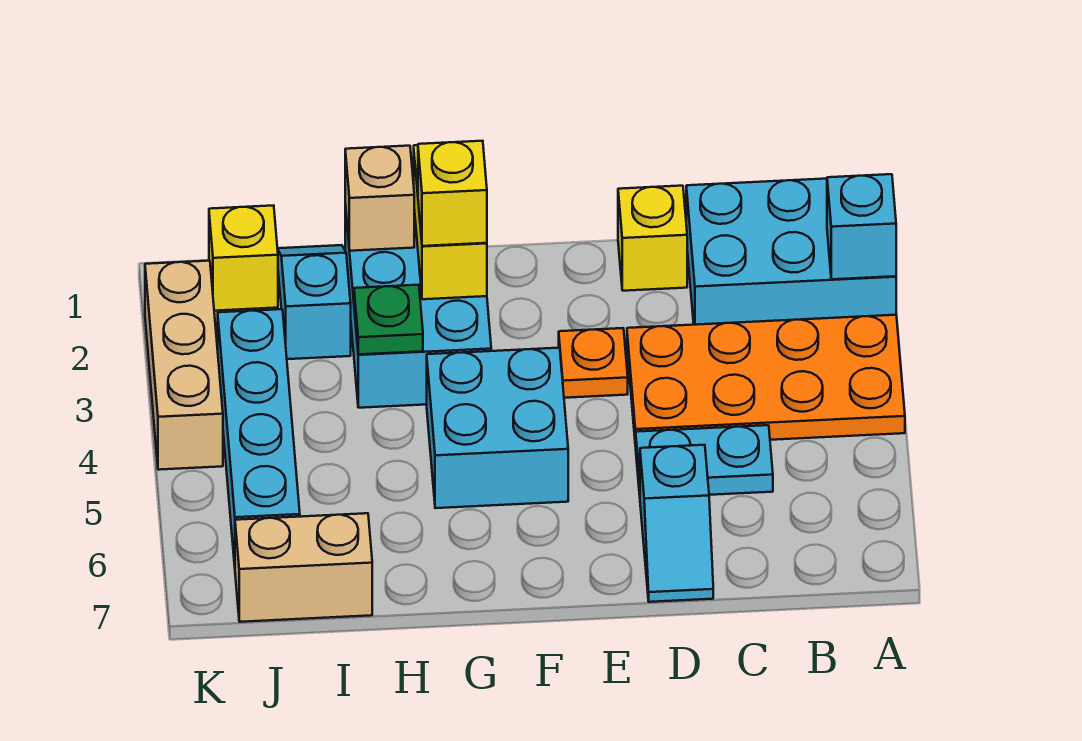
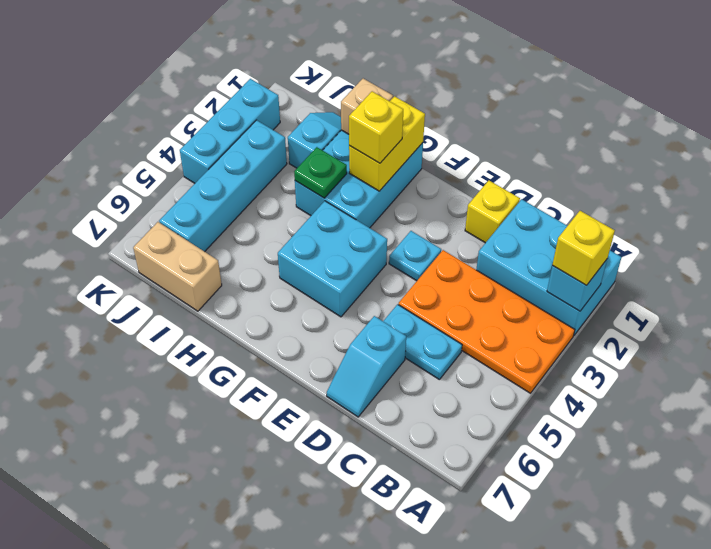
orange plate E3 level 1 -> cyan plate E3 level 1
yellow brick J1 level 1 -> yellow brick A2 level 3
tan brick K2:K4 level 1 -> cyan brick K2:K4 level 1

